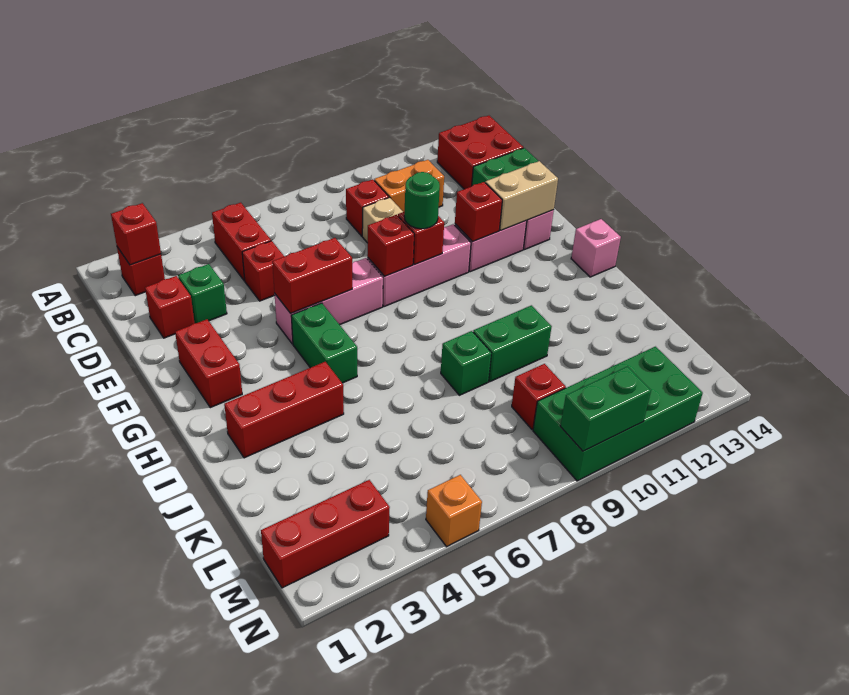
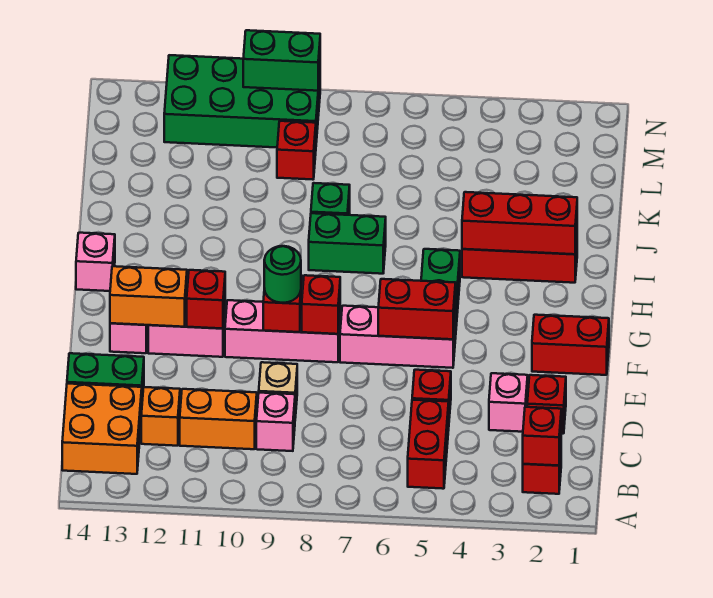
red brick B13:C14 level 1 -> orange brick B13:C14 level 1
red brick C9 level 1 -> pink brick C9 level 1
green brick D3 level 1 -> pink brick D3 level 1
red brick F2:G2 level 1 -> red brick F1:F2 level 1
tan brick F12:F13 level 2 -> orange brick F12:F13 level 2
green brick J9:J10 level 1 -> green brick I7:I8 level 1
red brick M1:M3 level 1 -> red brick I2:I4 level 2
orange brick N5 level 1 -> orange brick C12 level 1

